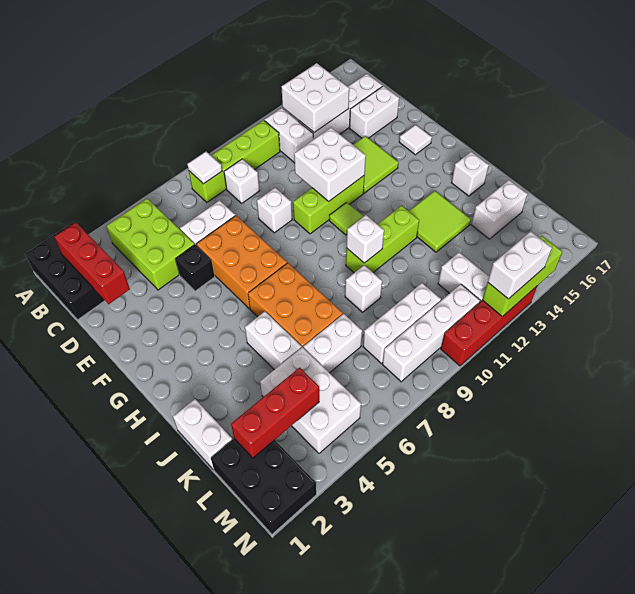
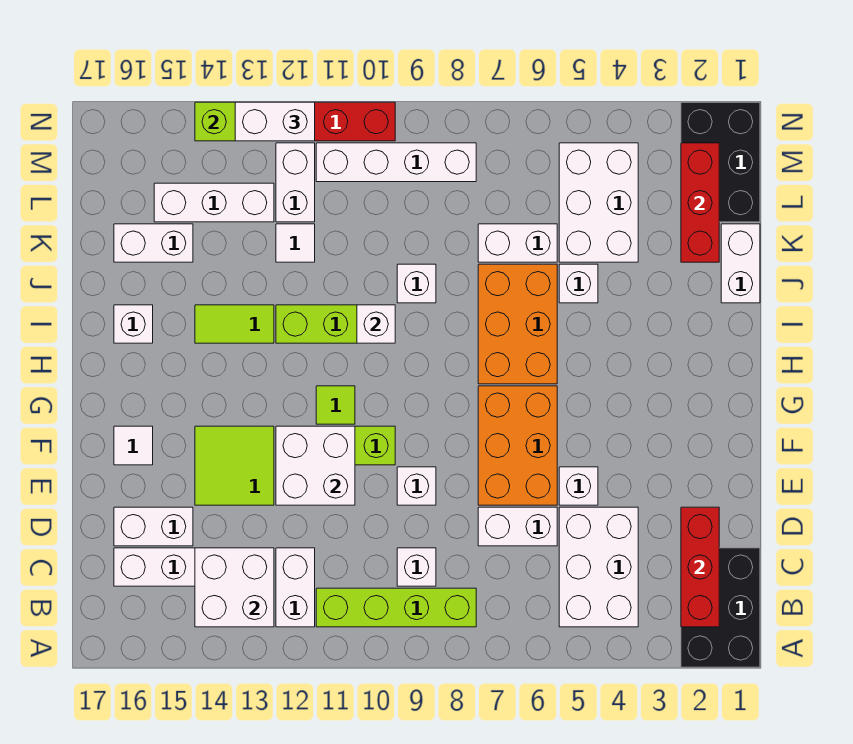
lime brick B4:D5 level 1 -> white brick B4:D5 level 1
white tile B8 level 2 -> white tile K12 level 1
black brick E5 level 1 -> white brick E5 level 1
white brick I5:J5 level 1 -> white brick J5 level 1
lime tile I13:J14 level 1 -> lime tile I13:I14 level 1
red brick L2:L4 level 2 -> red brick K2:M2 level 2
white brick L8:L10 level 1 -> white brick L13:L15 level 1

